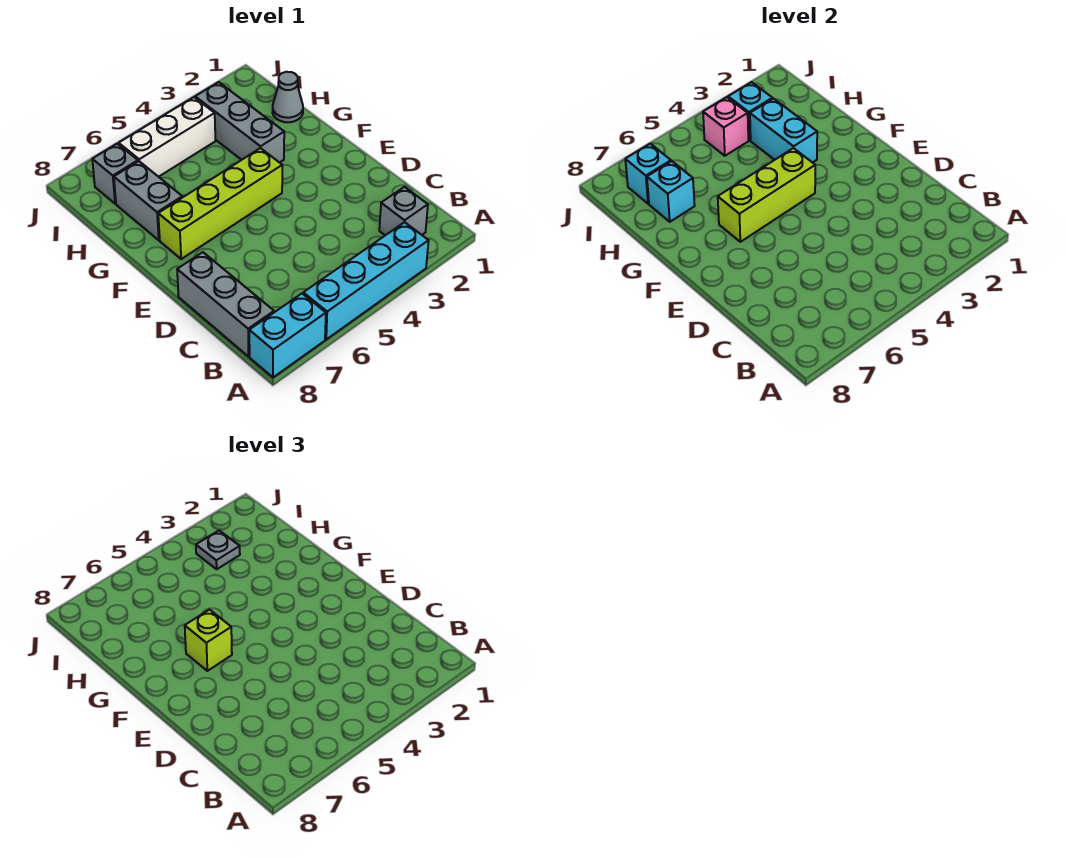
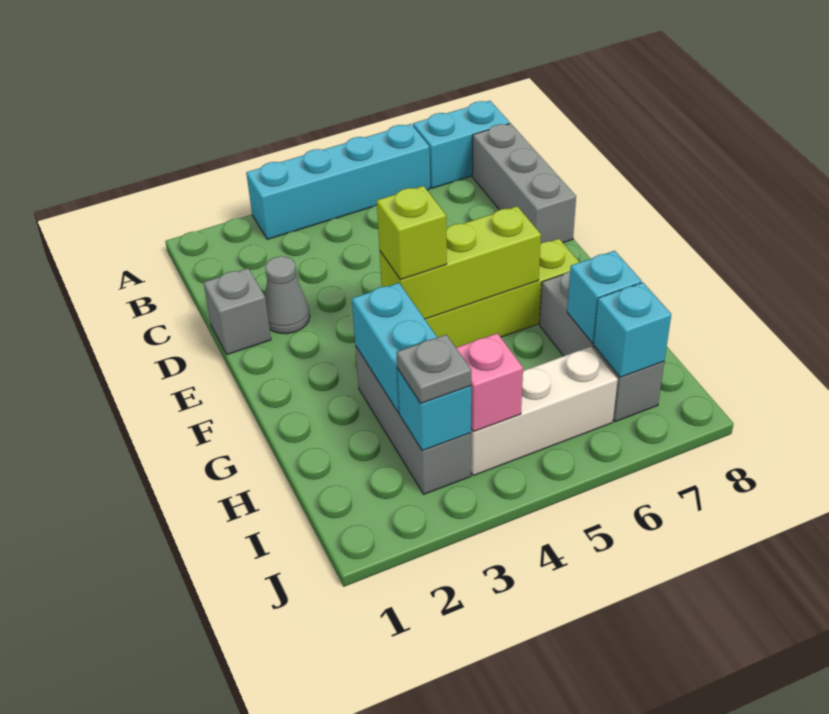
grey brick B2 level 1 -> grey brick D1 level 1
lime brick F6 level 3 -> lime brick F4 level 3
grey cone H1 level 1 -> grey cone D2 level 1

